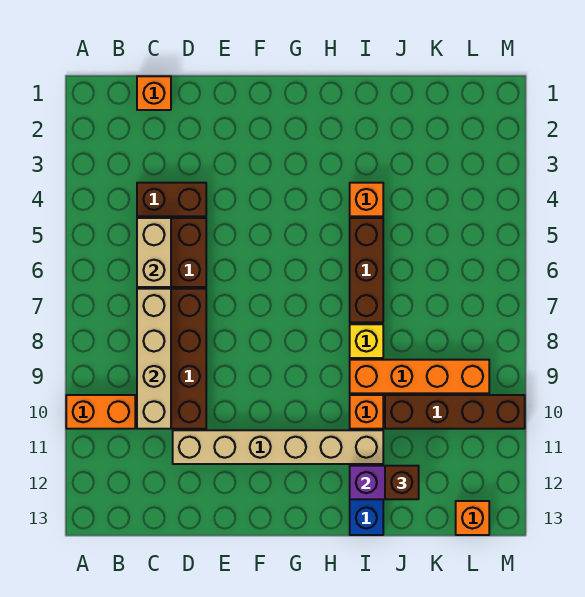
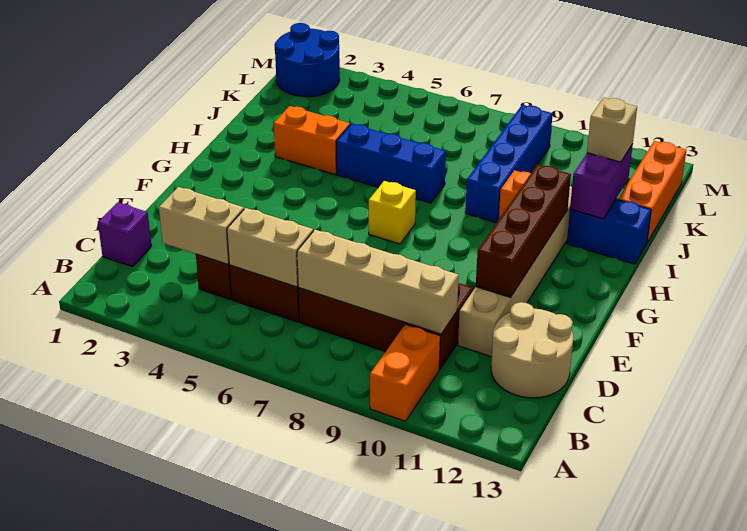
orange brick C1 level 1 -> purple brick C1 level 1
none -> tan brick C3:C4 level 2
none -> tan round brick C12:D13 level 1
orange brick I4 level 1 -> orange brick I3:I4 level 1
brown brick I5:I7 level 1 -> blue brick I5:I7 level 1
yellow brick I8 level 1 -> yellow brick G7 level 1
orange brick I9:L9 level 1 -> blue brick I9:L9 level 1
brown brick J10:M10 level 1 -> brown brick E11:H11 level 2
brown brick J12 level 3 -> tan brick J12 level 3
none -> blue round brick L1:M2 level 1
orange brick L13 level 1 -> orange brick J13:L13 level 1

